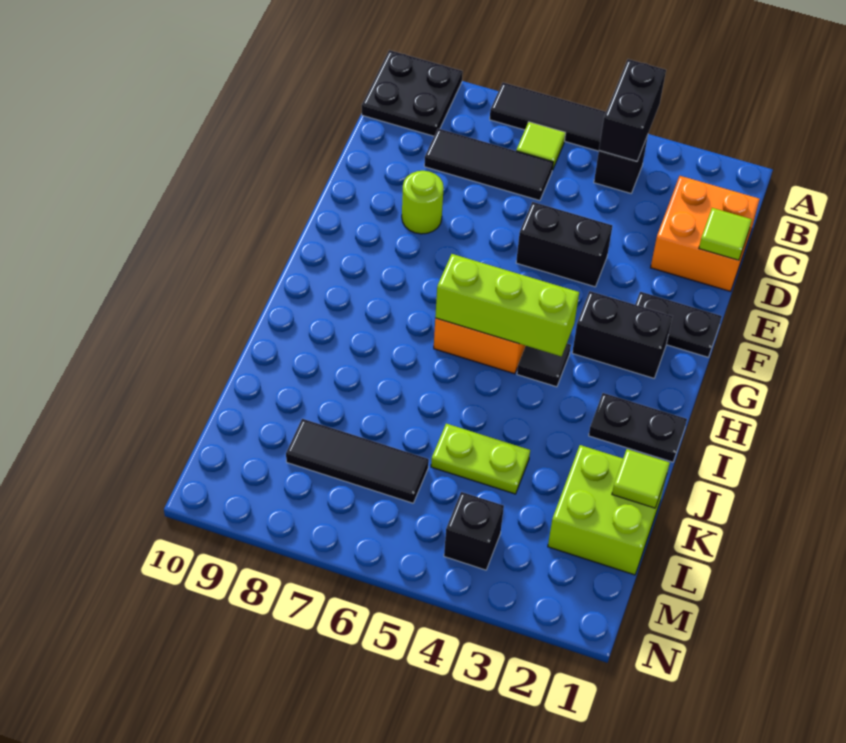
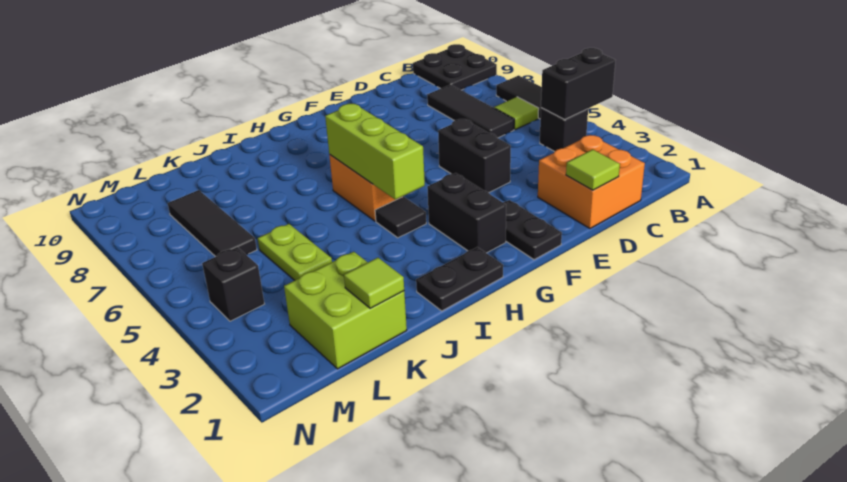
lime round brick E8 level 1 -> none
black plate I1:I2 level 1 -> black plate H1:I1 level 1

